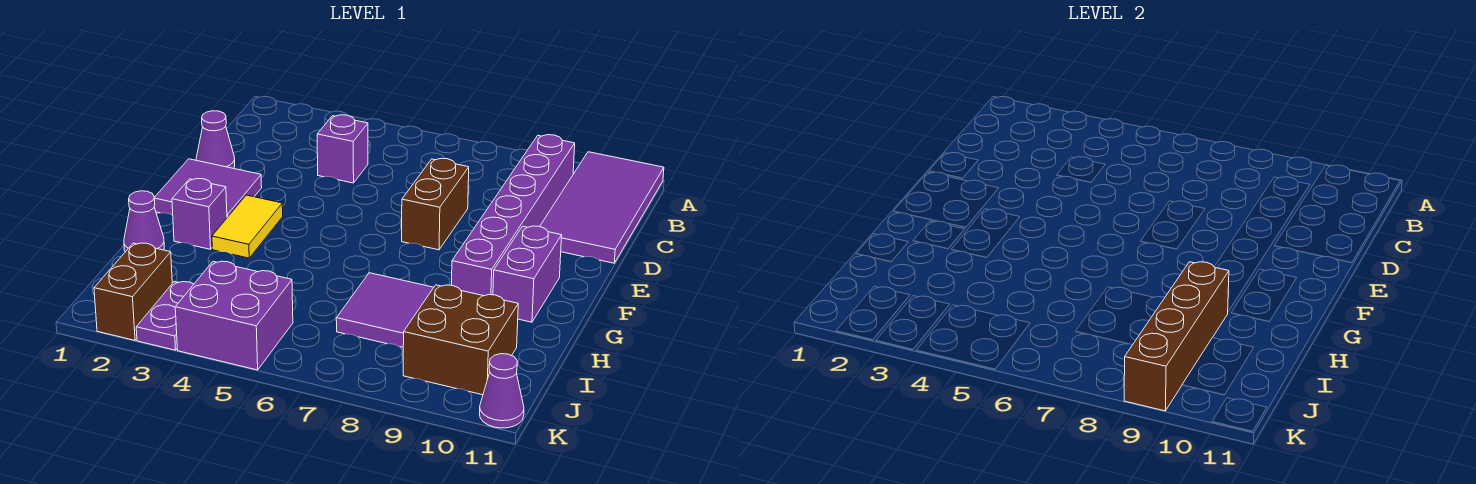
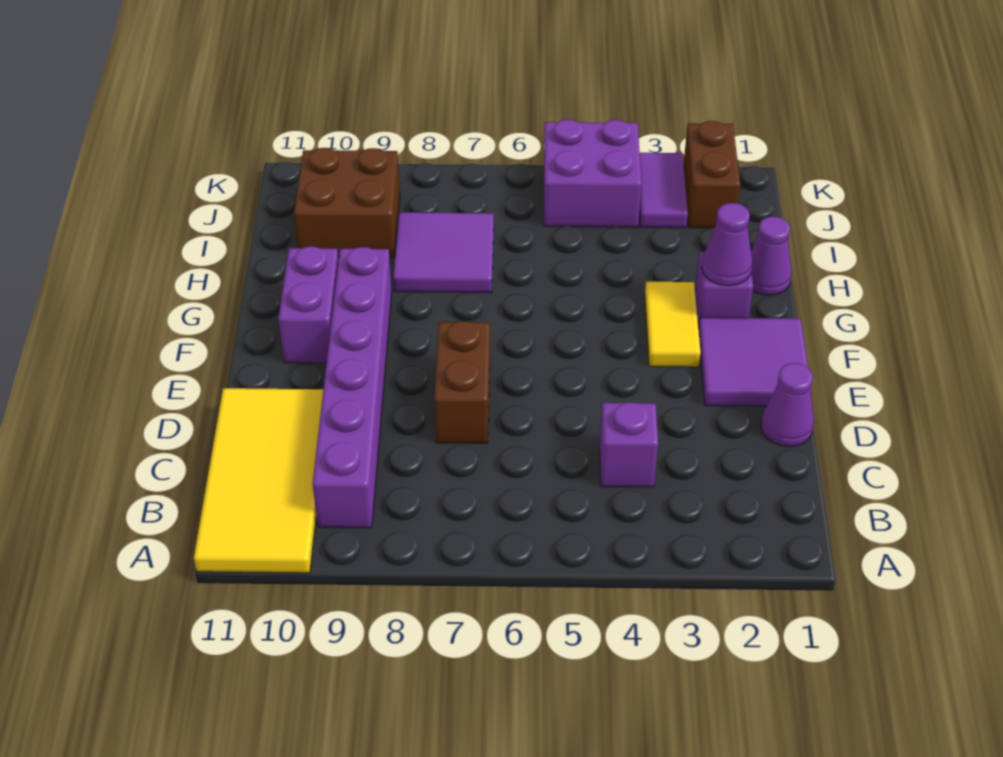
purple tile A10:D11 level 1 -> yellow tile A10:D11 level 1
brown brick H9:K9 level 2 -> none
purple plate J3:K3 level 1 -> purple tile J3:K3 level 1
purple cone K11 level 1 -> purple cone G2 level 2

